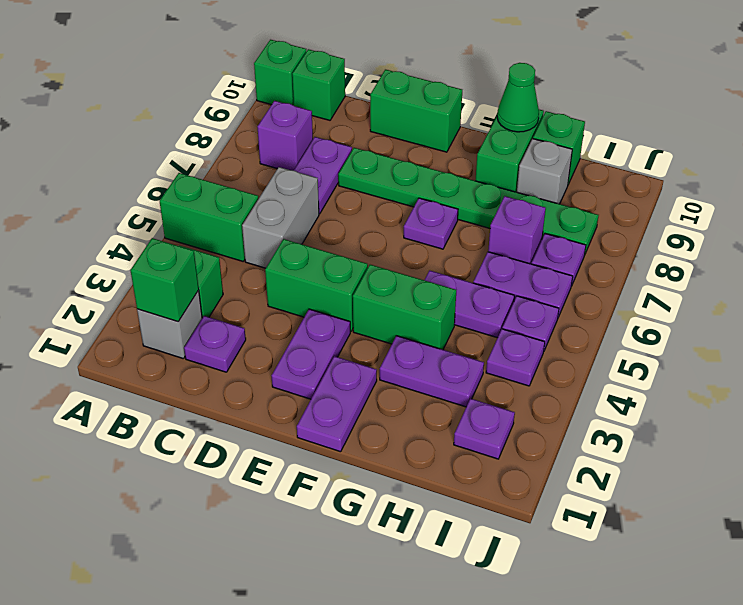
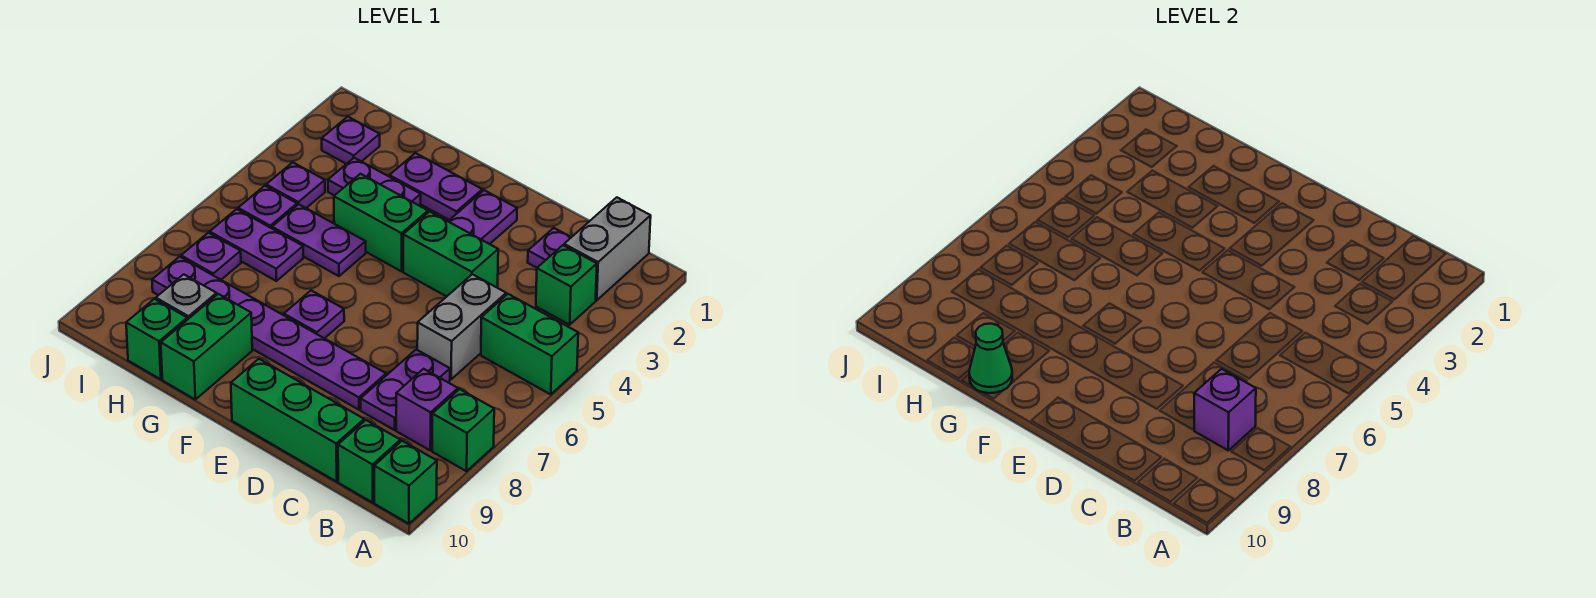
grey brick B2 level 1 -> grey brick B1:B2 level 1
green brick B2 level 2 -> green brick A8 level 1
green plate D8:I8 level 1 -> purple plate D8:I8 level 1
green brick D10:E10 level 1 -> green brick C10:E10 level 1
purple plate F1:F2 level 1 -> purple plate F2:G2 level 1
purple brick H7 level 1 -> purple brick B8 level 2

